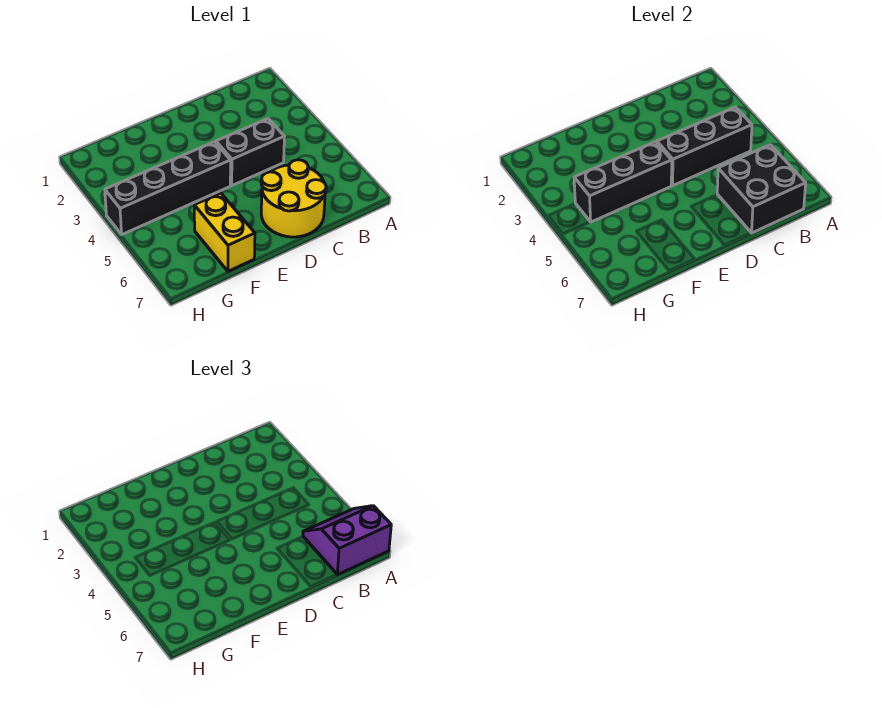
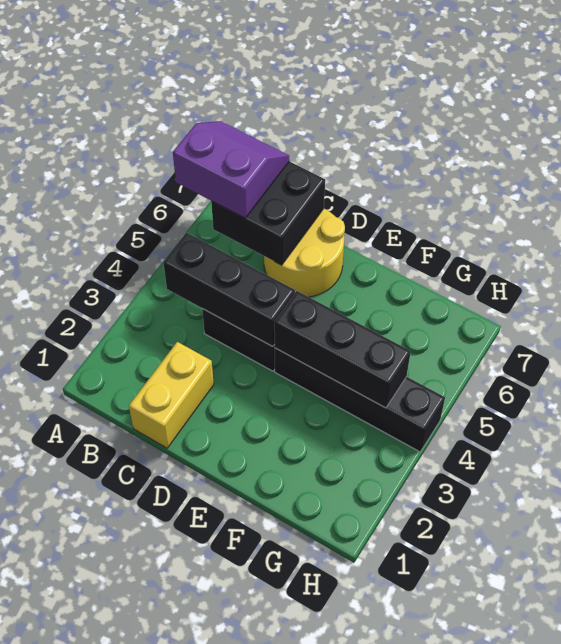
purple slope A6:B7 level 3 top 7 -> purple slope A6:B7 level 3 top 6
yellow brick F6:F7 level 1 -> yellow brick C1:C2 level 1

